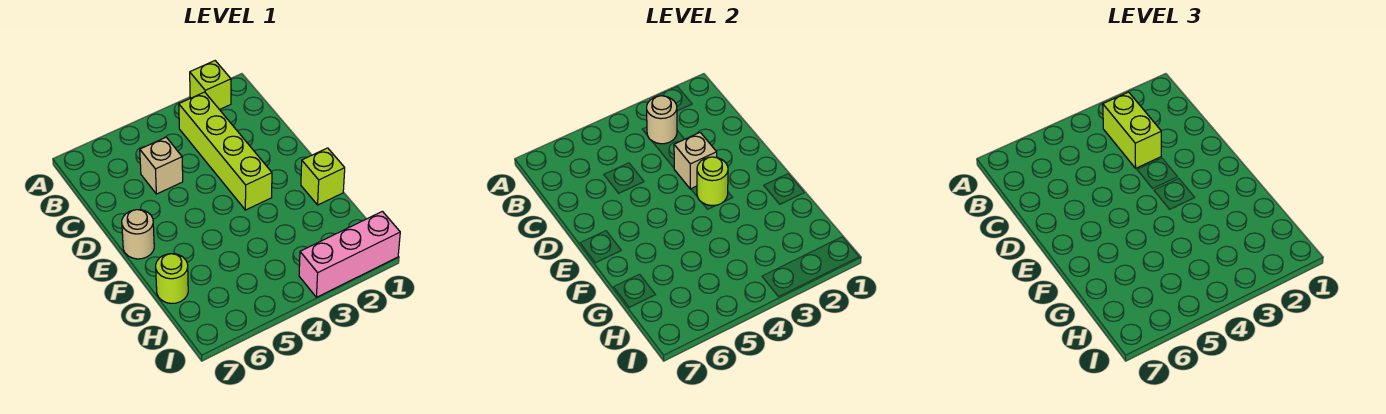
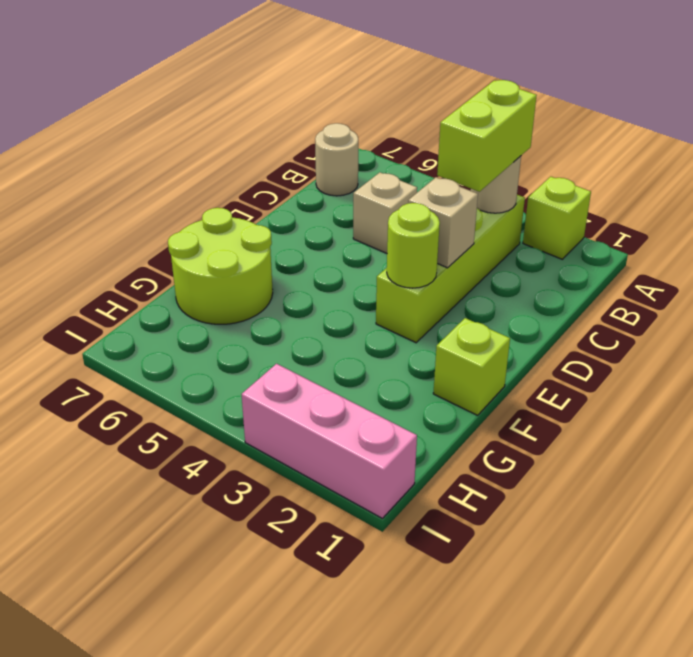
tan round brick E7 level 1 -> tan round brick B7 level 1
lime round brick G7 level 1 -> lime round brick F6:G7 level 1

